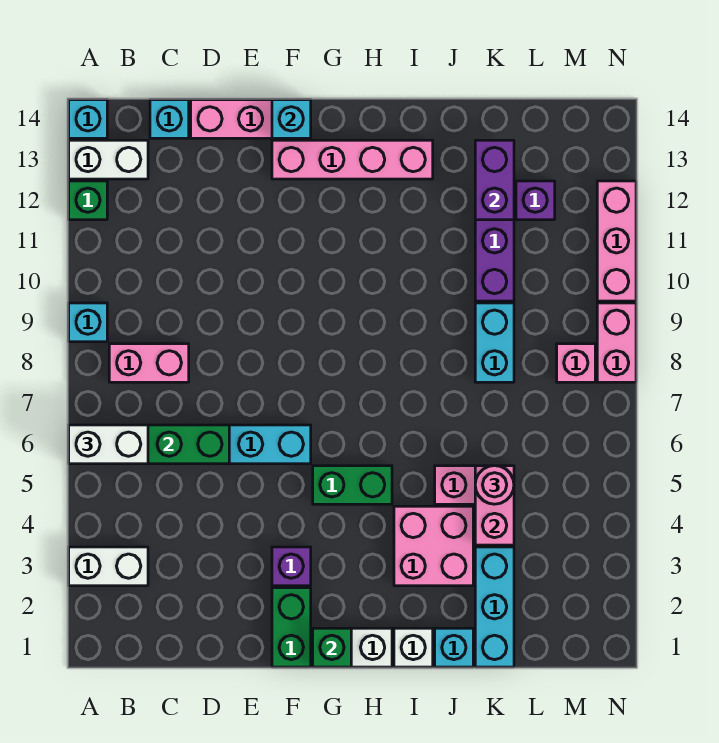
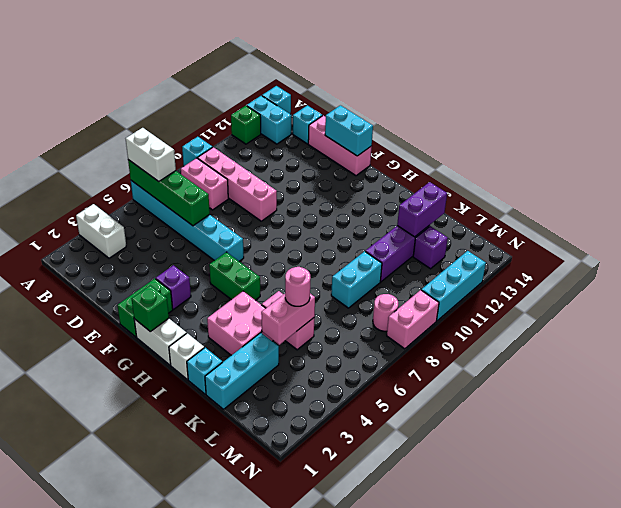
white brick A13:B13 level 1 -> cyan brick A13:B13 level 1
pink brick F13:I13 level 1 -> pink brick B9:E9 level 1
cyan brick F14 level 2 -> cyan brick E14:F14 level 2
pink brick M8 level 1 -> pink round brick M8 level 1
pink brick N10:N12 level 1 -> cyan brick N10:N12 level 1

